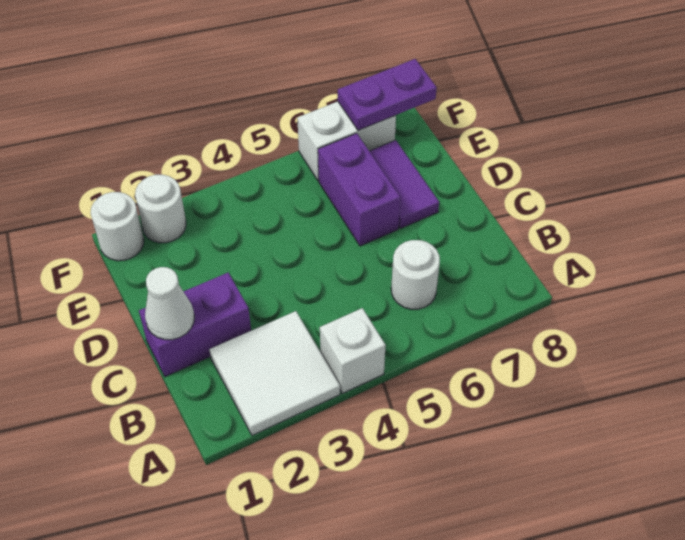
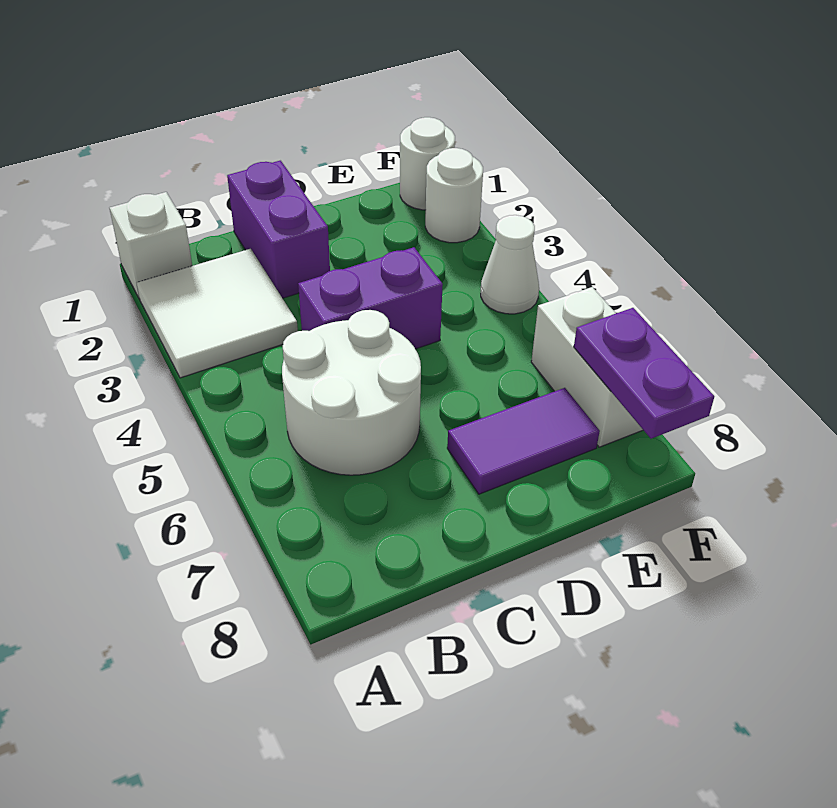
white brick A4 level 1 -> white brick A1 level 1
white round brick B6 level 1 -> white round brick B5:C6 level 1
white cone C1 level 2 -> white cone F4 level 1
purple brick D6:E6 level 1 -> purple brick C4:D4 level 1

